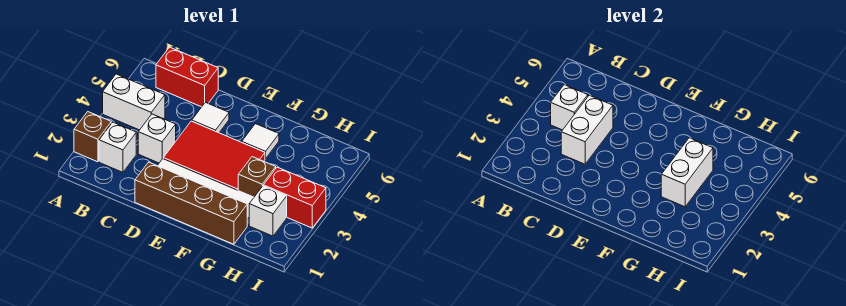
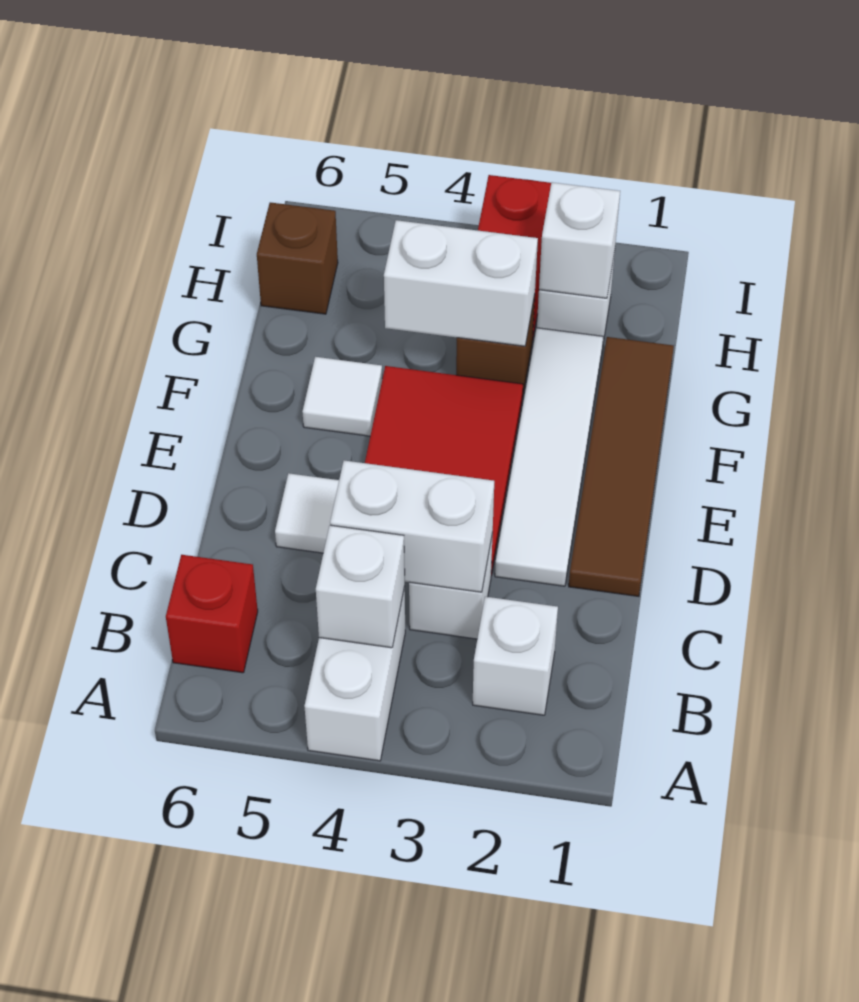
brown brick A2 level 1 -> brown brick H6 level 1
red brick B6:C6 level 1 -> red brick B6 level 1
brown brick D1:G1 level 1 -> brown tile D1:G1 level 1
none -> white brick H2 level 2

